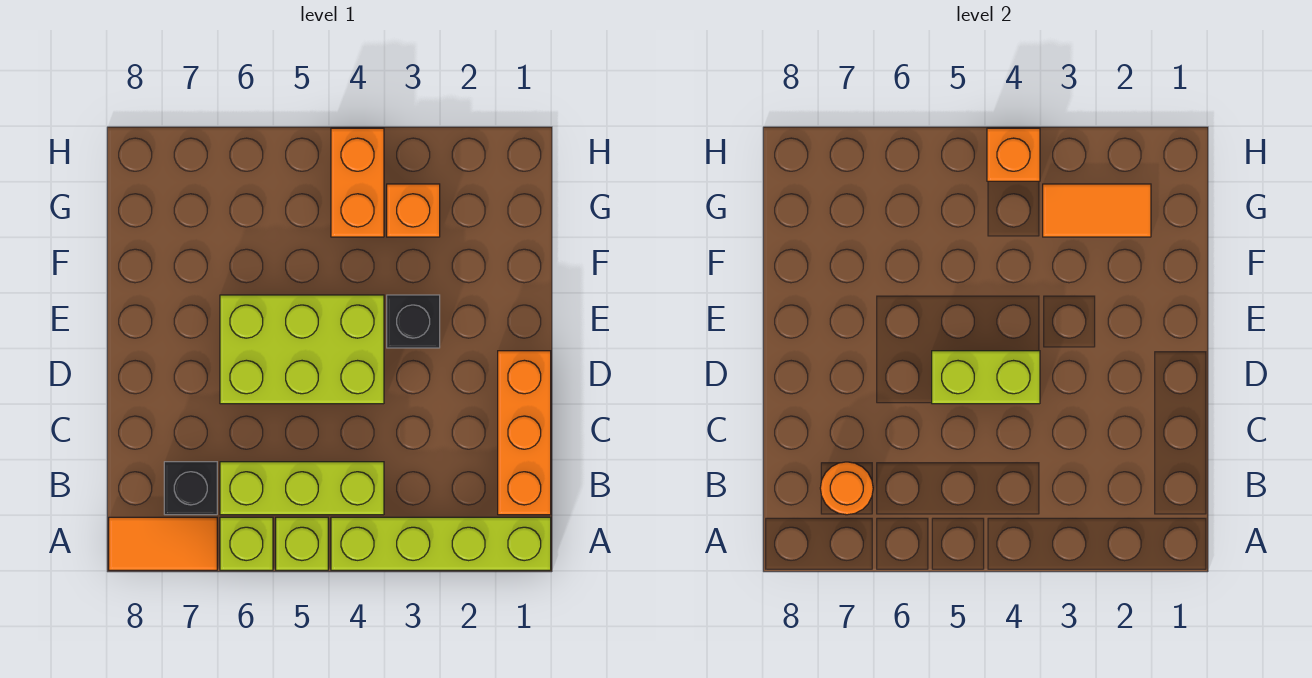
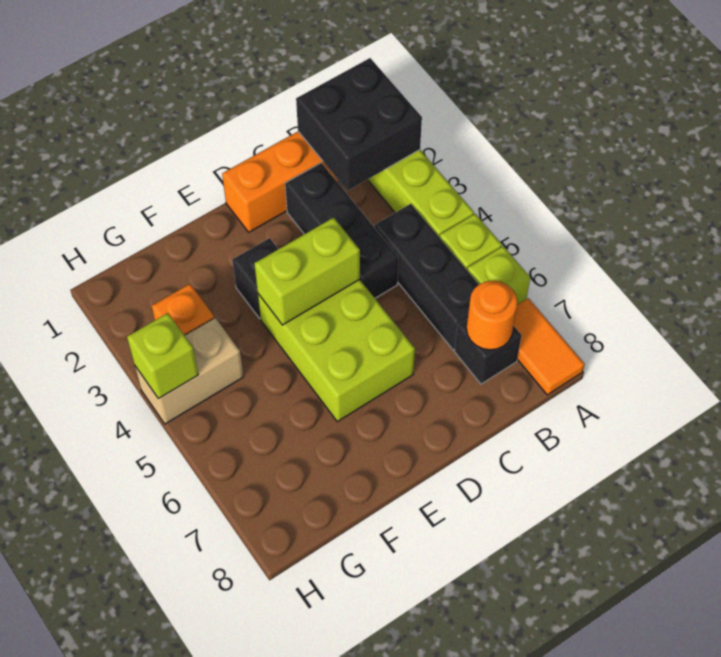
none -> black brick A1:B2 level 2
lime brick B4:B6 level 1 -> black brick B4:B6 level 1
none -> black brick C2:C4 level 1
lime brick D4:D5 level 2 -> lime brick D4:E4 level 2
orange tile G2:G3 level 2 -> none
orange brick G4:H4 level 1 -> tan brick G4:H4 level 1
orange brick H4 level 2 -> lime brick H4 level 2

